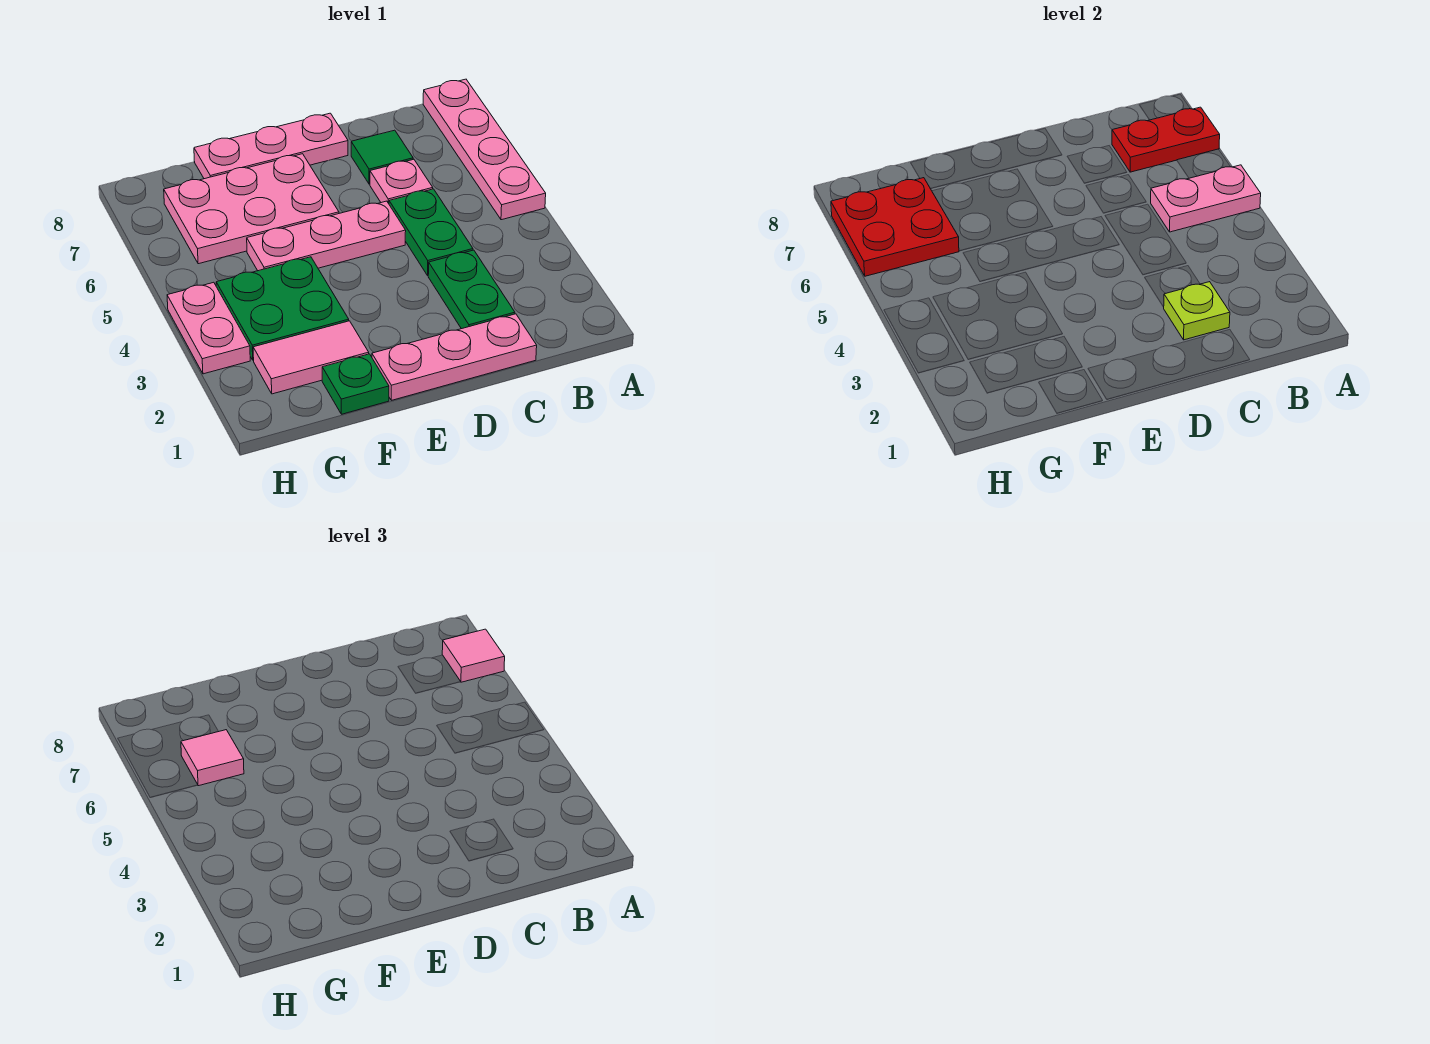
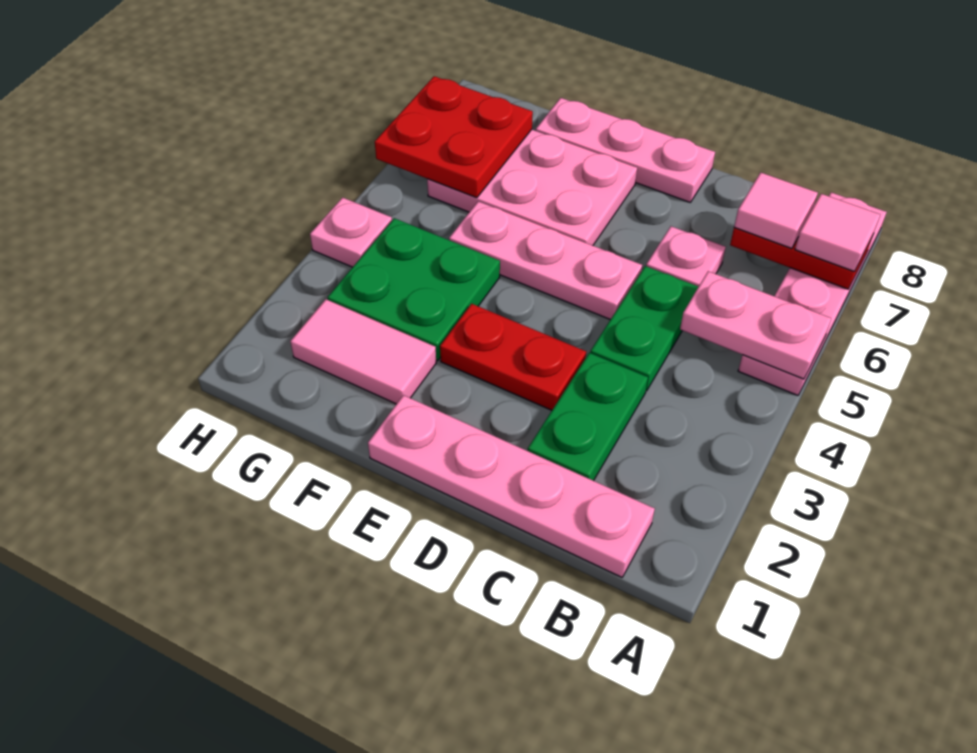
pink plate C1:E1 level 1 -> pink plate B1:E1 level 1
lime plate C2 level 2 -> none
green tile C7 level 1 -> none
none -> red plate D3:E3 level 1
green plate F1 level 1 -> none
pink tile G6 level 3 -> pink tile B7 level 3
pink plate H3:H4 level 1 -> pink plate H4 level 1

